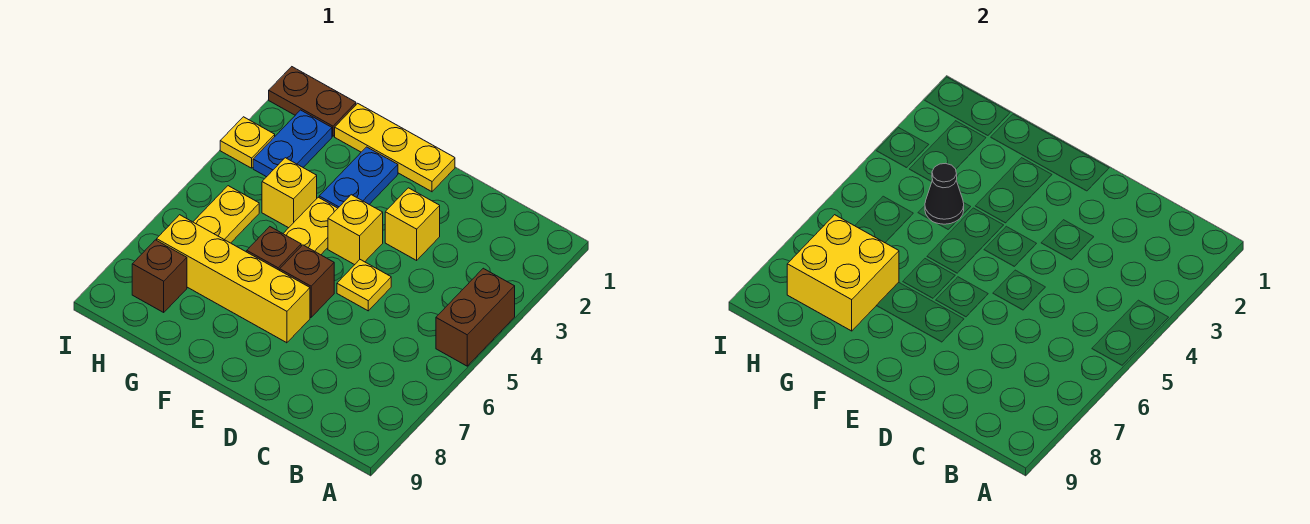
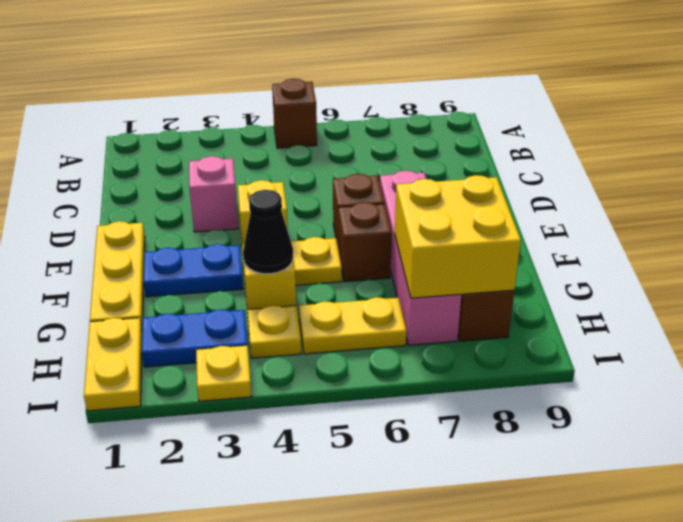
brown brick A4:A5 level 1 -> brown brick A5 level 1
yellow brick D3 level 1 -> pink brick D3 level 1
yellow plate D5 level 1 -> yellow plate H4 level 1
yellow brick E7:H7 level 1 -> pink brick E7:H7 level 1
brown plate H1:I1 level 1 -> yellow plate H1:I1 level 1

